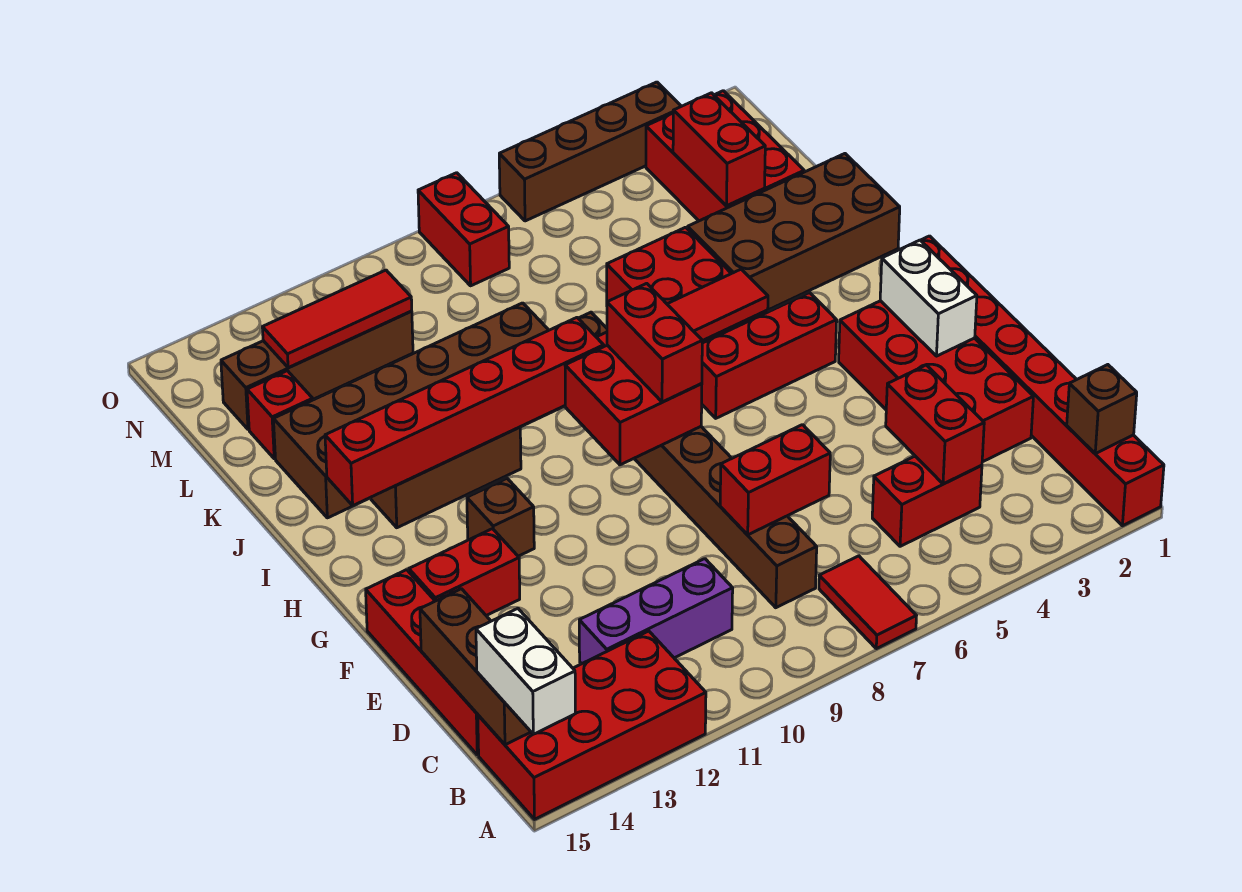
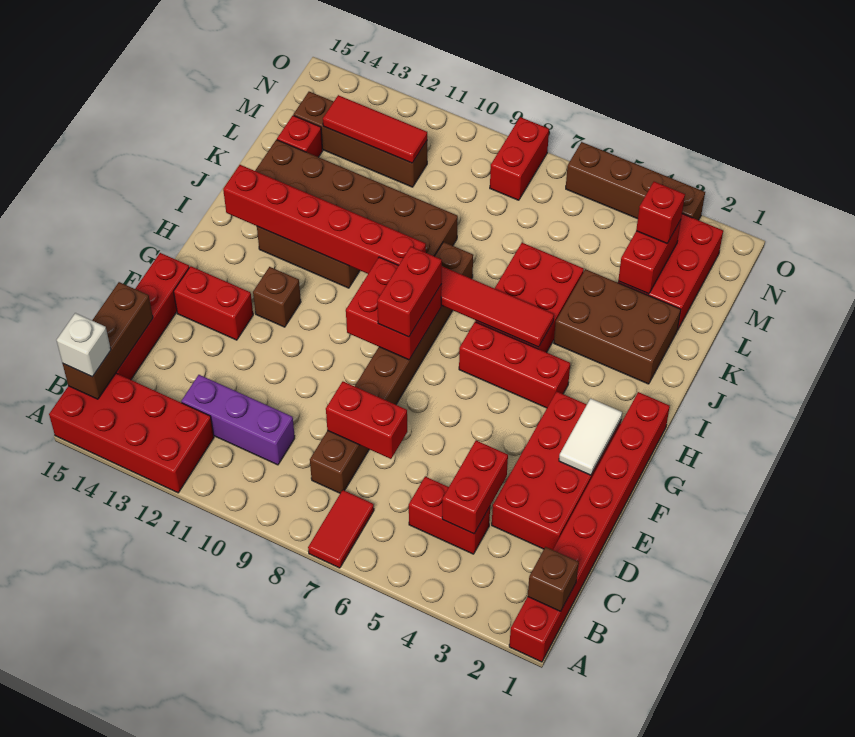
white brick A15:B15 level 3 -> white brick B15 level 3
white brick F2:G2 level 2 -> white tile F2:G2 level 2
brown brick J1:K4 level 1 -> brown brick J2:K4 level 1
none -> red brick M3 level 3

